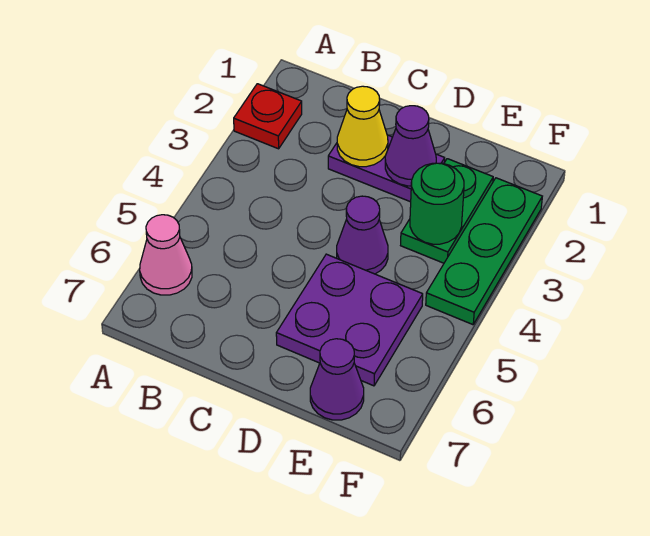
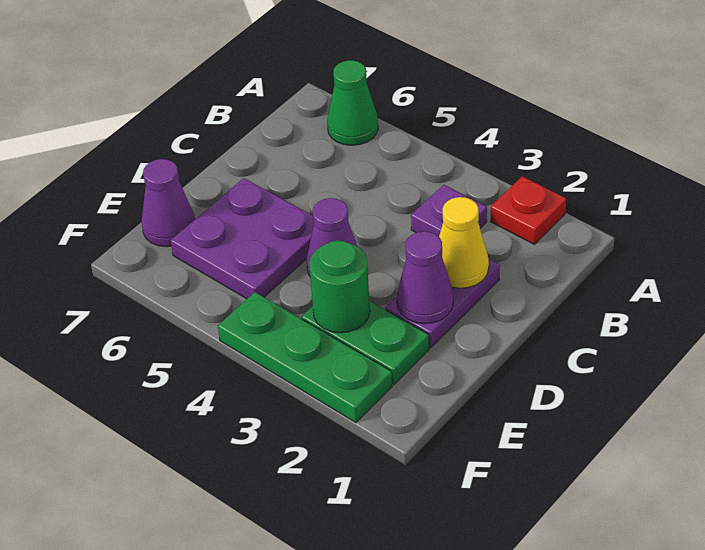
pink cone A6 level 1 -> green cone A6 level 1
none -> purple plate B3 level 1

